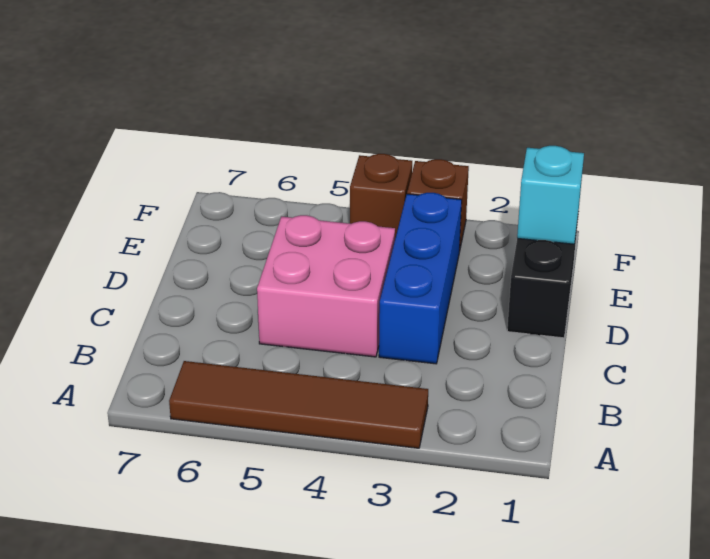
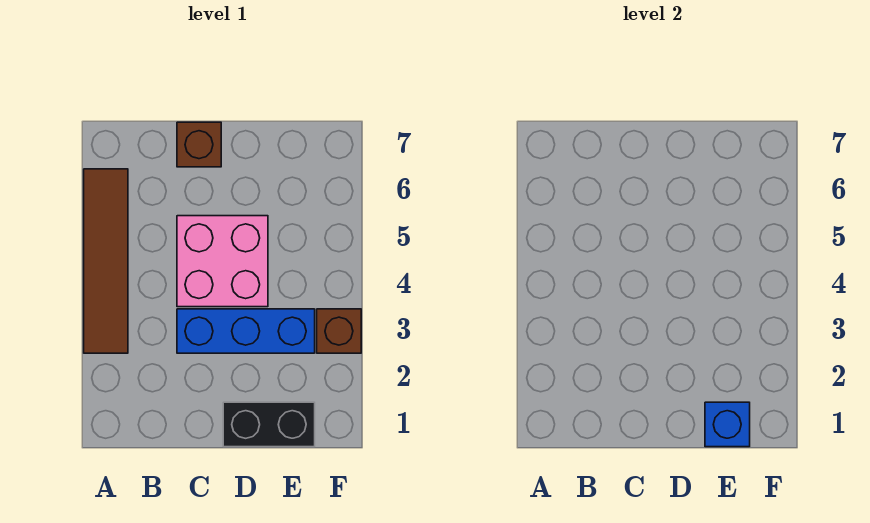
cyan brick E1 level 2 -> blue brick E1 level 2
brown brick F4 level 1 -> brown brick C7 level 1

